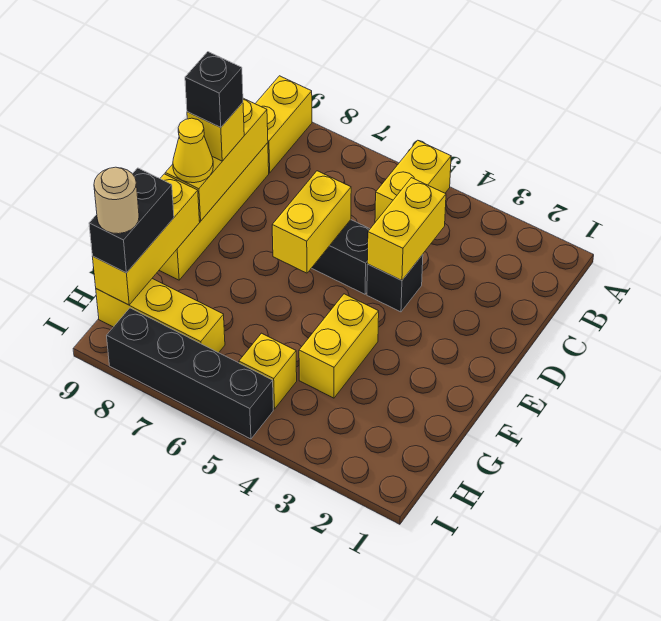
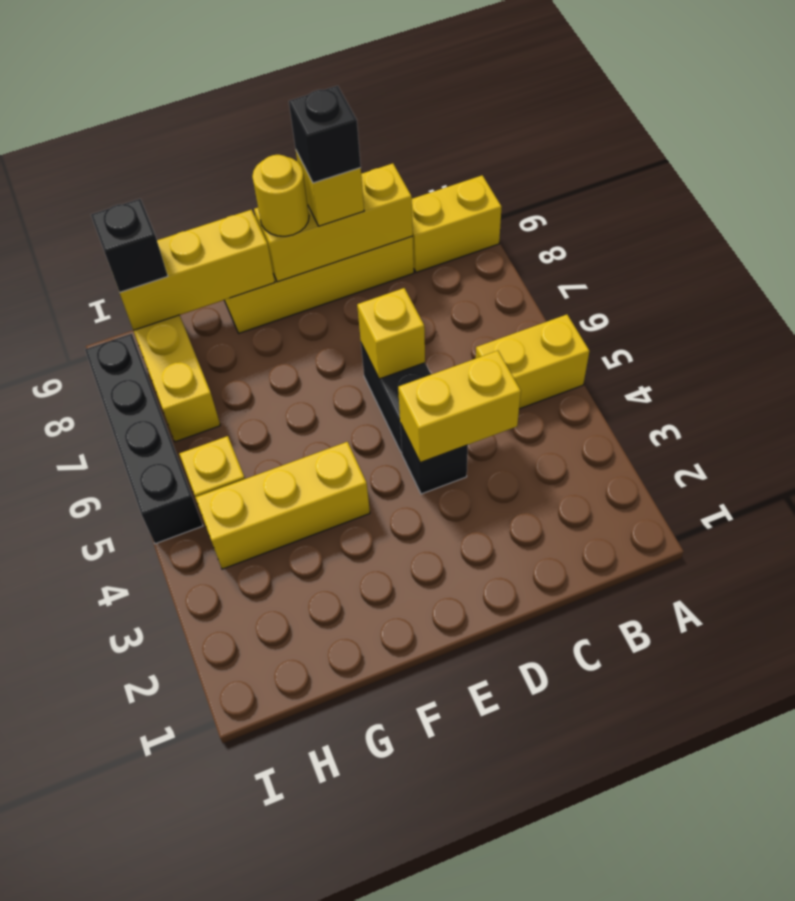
yellow brick D6:E6 level 2 -> yellow brick D6 level 2
yellow cone E9 level 3 -> yellow round brick E9 level 3
yellow brick F4:G4 level 1 -> yellow brick F4:H4 level 1
black brick G9:H9 level 3 -> black brick H9 level 3
tan round brick H9 level 4 -> none

